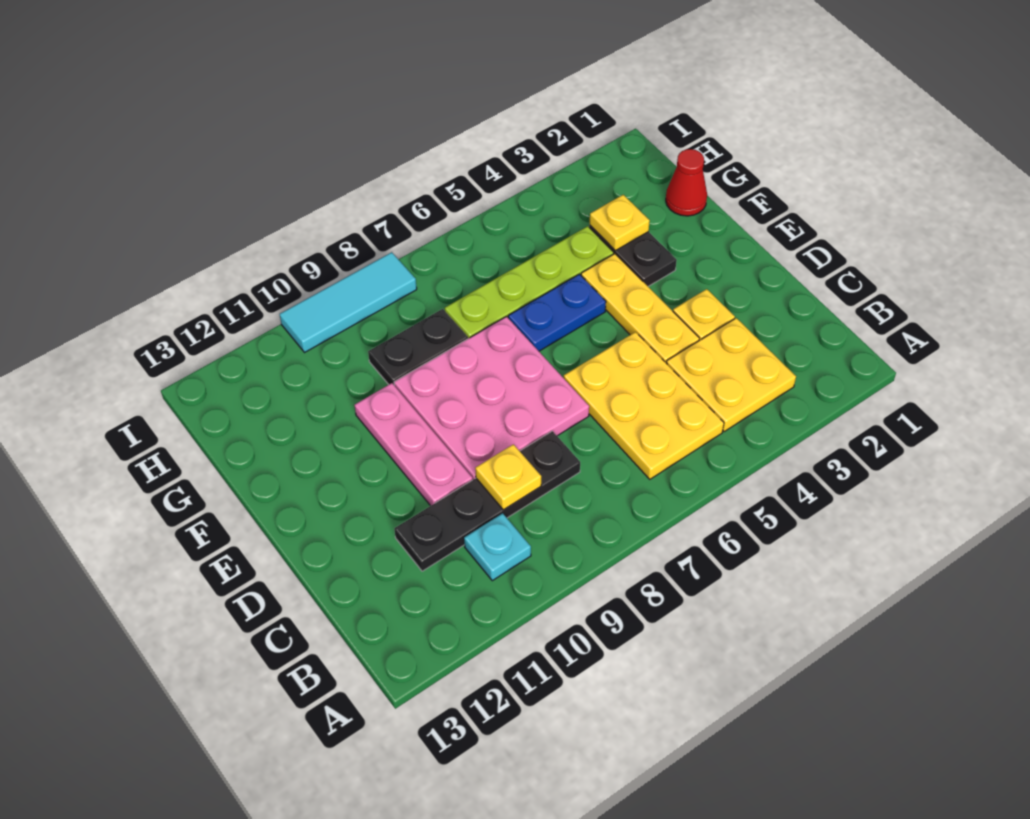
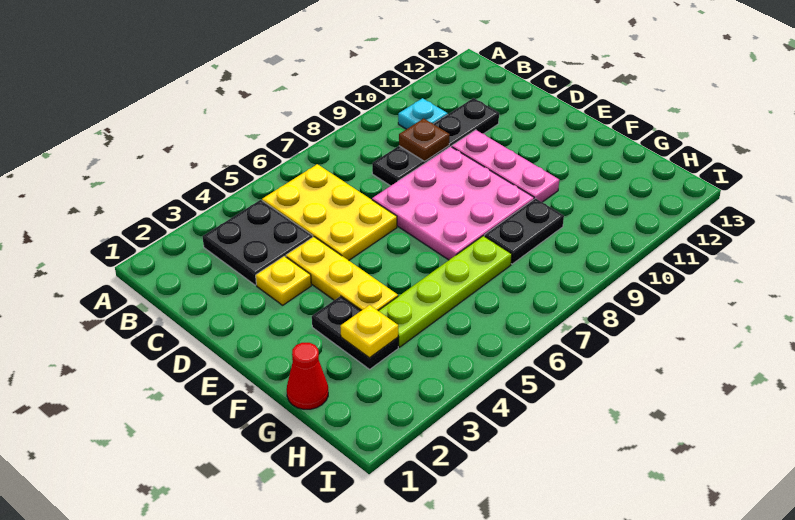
yellow plate B3:C4 level 1 -> black plate B3:C4 level 1
yellow plate C9 level 2 -> brown plate C9 level 2
blue plate F5:F6 level 1 -> none
cyan tile I8:I10 level 1 -> none

